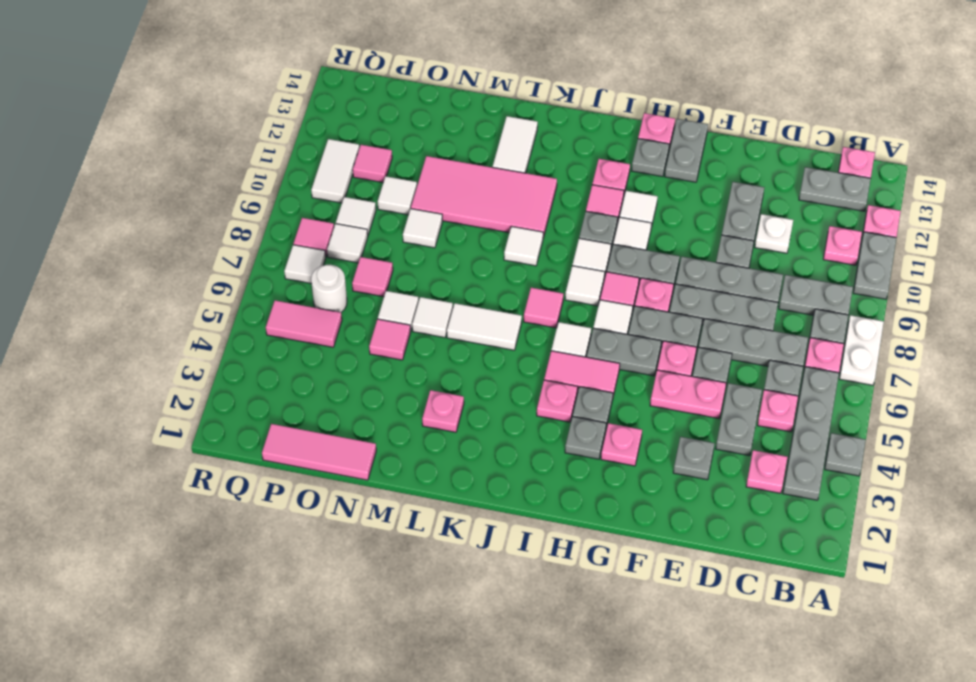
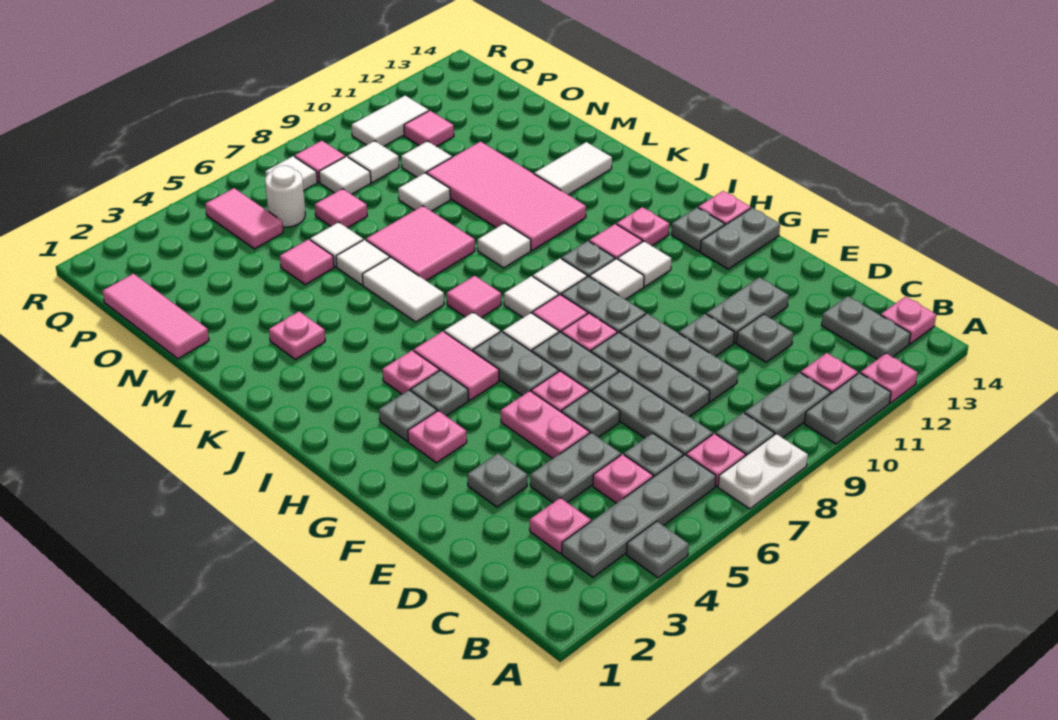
grey plate B9:C9 level 1 -> grey plate B9:B10 level 1
white plate D11 level 1 -> grey plate D11 level 1
none -> pink tile L7:M8 level 1

